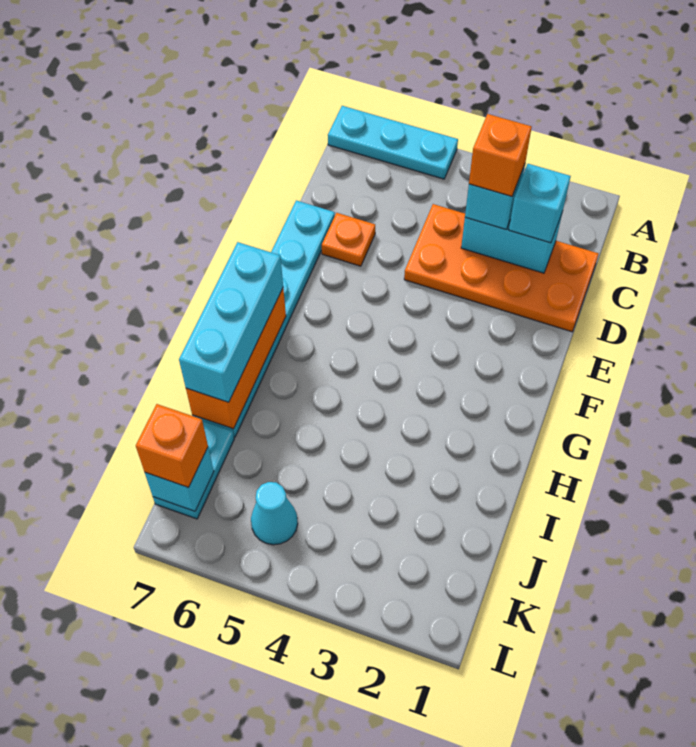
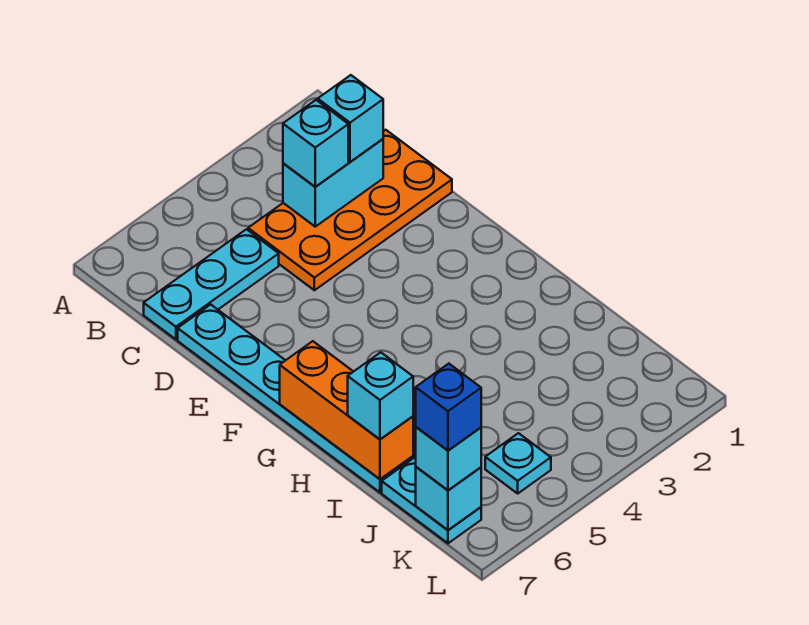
cyan plate A5:A7 level 1 -> cyan plate C5:C7 level 1
orange brick C3 level 4 -> none
orange plate D6 level 1 -> none
cyan brick G7:I7 level 3 -> cyan brick I7 level 3
cyan cone K5 level 1 -> cyan plate K5 level 1
orange brick K7 level 3 -> cyan brick K7 level 3
none -> blue brick K7 level 4

